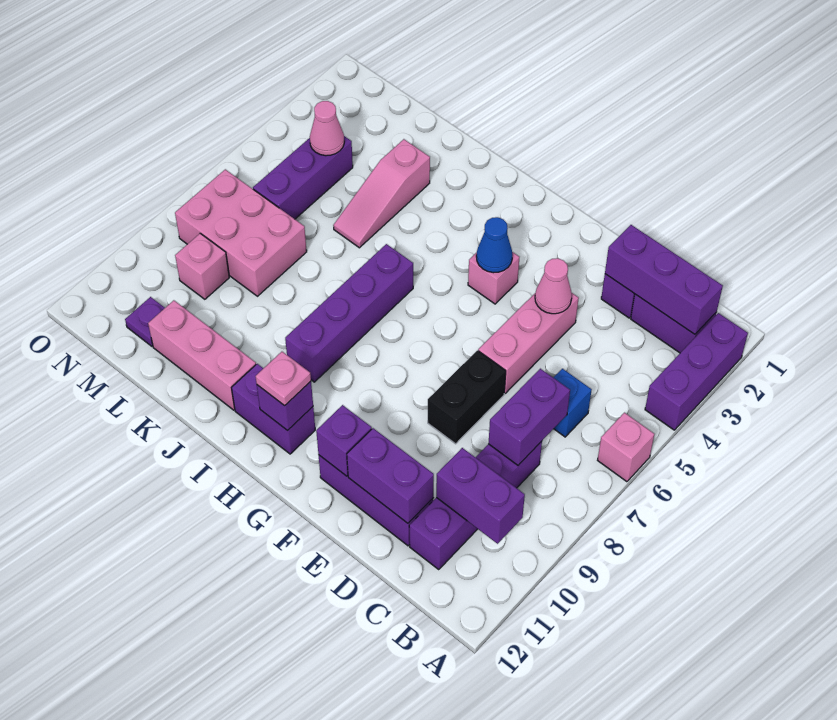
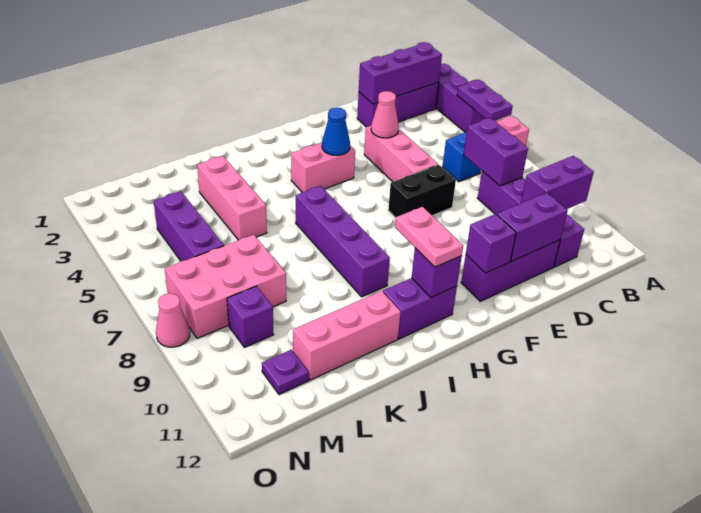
none -> purple plate A4:A5 level 2
black brick E7:E8 level 1 -> black brick E7:F7 level 1
pink brick G4 level 1 -> pink brick G4:H4 level 1
pink plate H11 level 3 -> pink plate H10:H11 level 3
pink slope K3:K5 level 1 top 3 -> pink brick K3:K5 level 1
pink cone M4 level 2 -> pink cone O8 level 1
pink brick M9 level 1 -> purple brick M9 level 1

